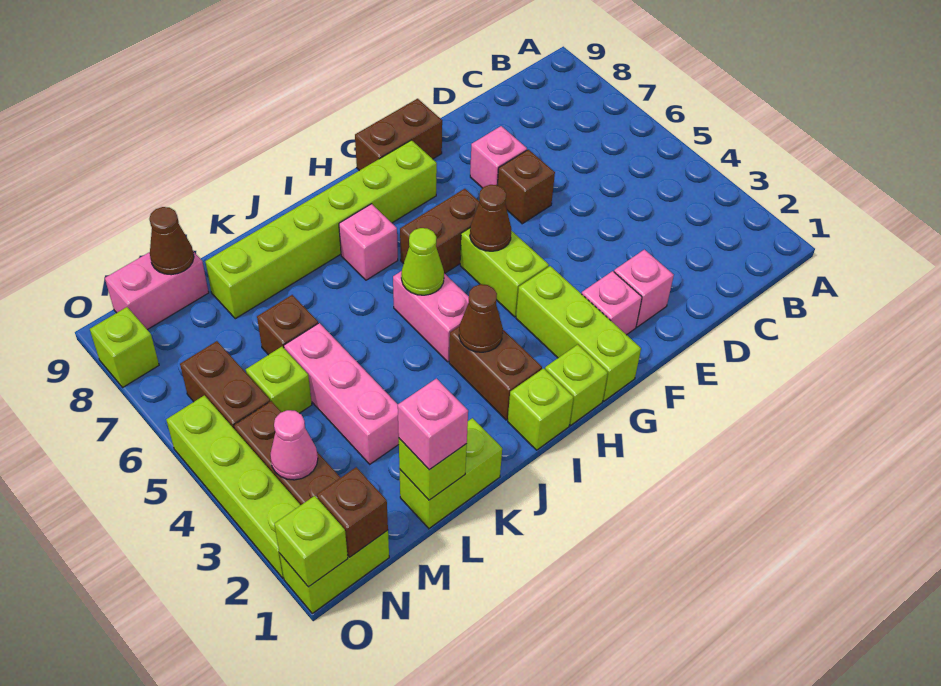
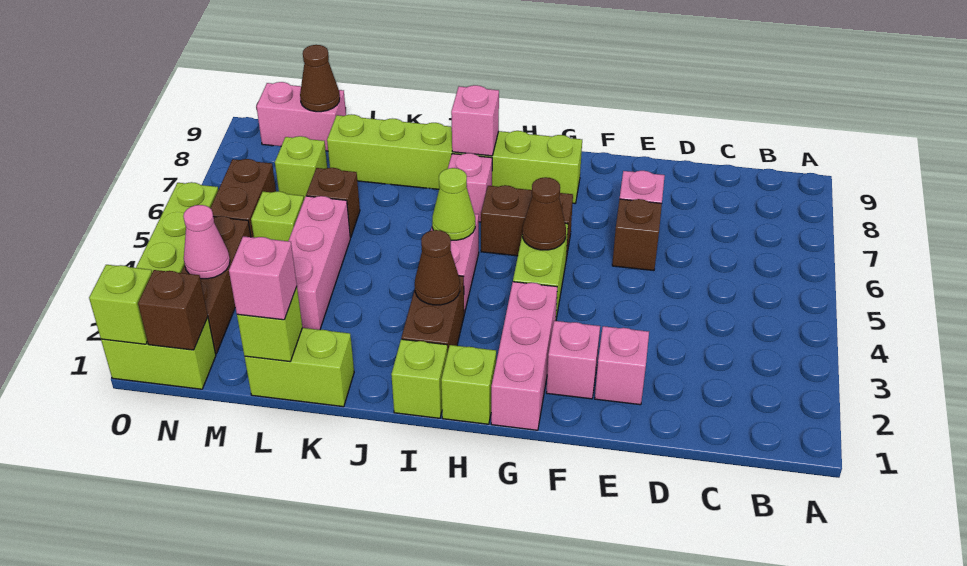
brown brick F9:G9 level 1 -> none
lime brick G1:G3 level 1 -> pink brick G1:G3 level 1
none -> pink brick I8 level 2
lime brick O8 level 1 -> lime brick M7 level 1

